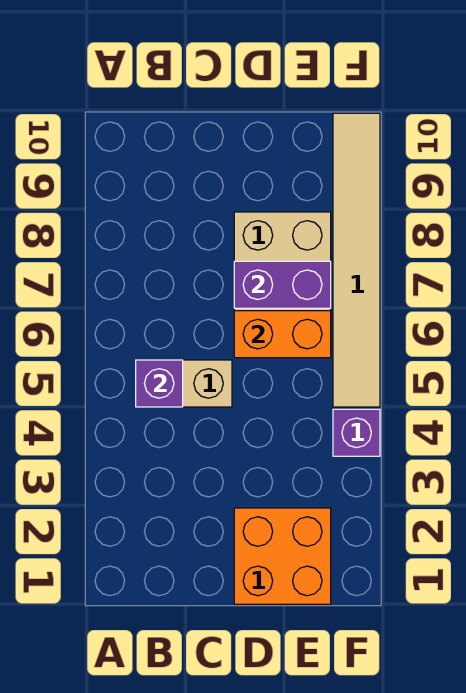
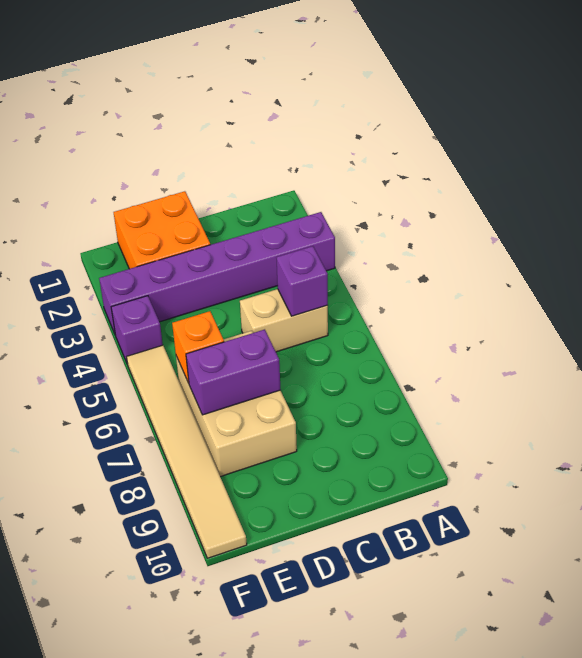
none -> purple brick A3:F3 level 1
orange brick D6:E6 level 2 -> orange brick E6 level 2

